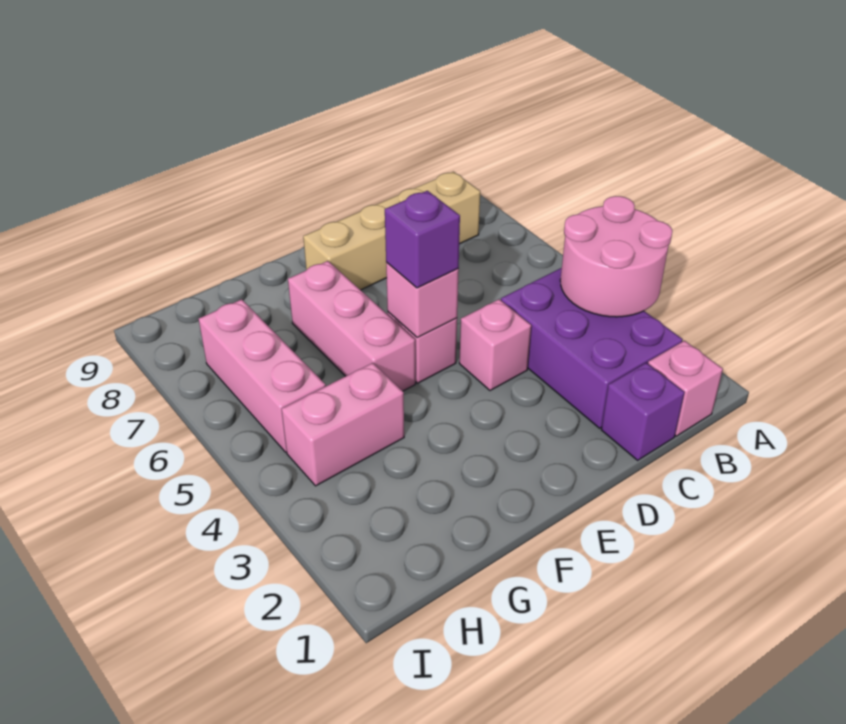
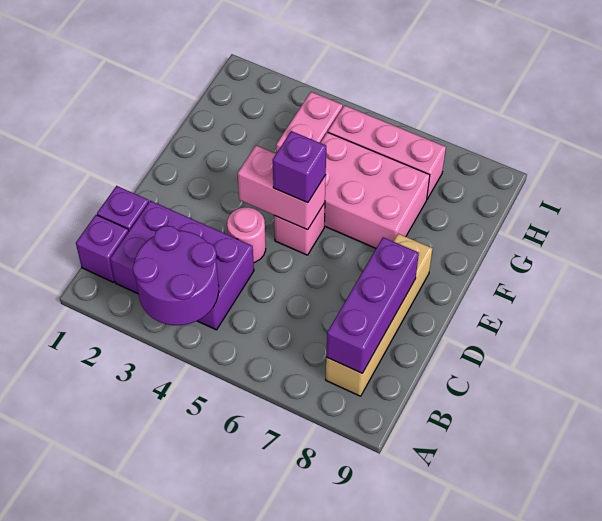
pink round brick A3:B4 level 2 -> purple round brick A3:B4 level 2
pink brick B1 level 1 -> purple brick B1 level 1
none -> purple brick B8:D8 level 2
pink brick D4 level 1 -> pink round brick D4 level 1
pink brick E5 level 2 -> pink brick E4:E5 level 2
pink brick F5:F7 level 1 -> pink brick F5:G7 level 1

